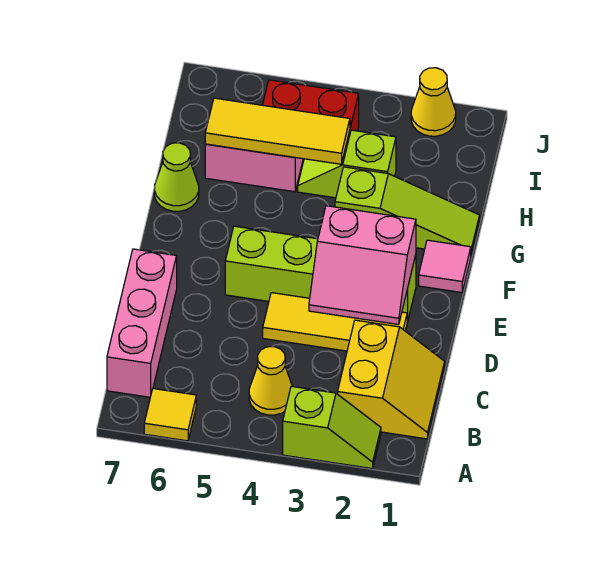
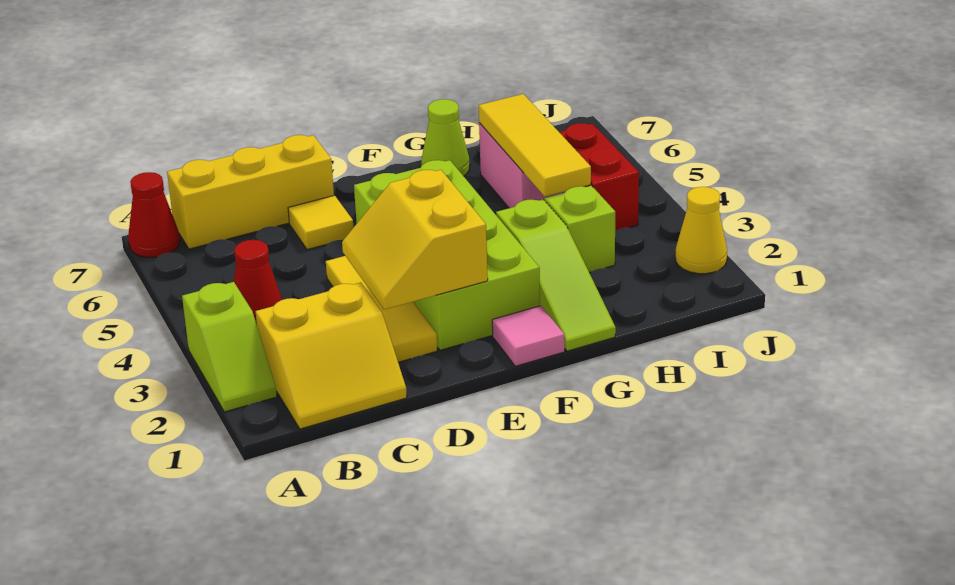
yellow tile A6 level 1 -> yellow tile D6 level 1
none -> red cone A7 level 1
yellow cone B4 level 1 -> red cone B4 level 1
pink brick B7:D7 level 1 -> yellow brick B7:D7 level 1
pink slope D2:E3 level 2 top E -> yellow slope D2:E3 level 2 top E
lime brick E2:E5 level 1 -> lime brick E2:F5 level 1

